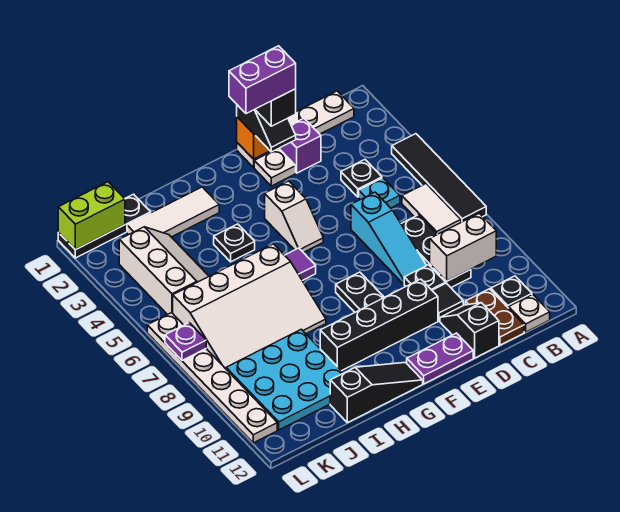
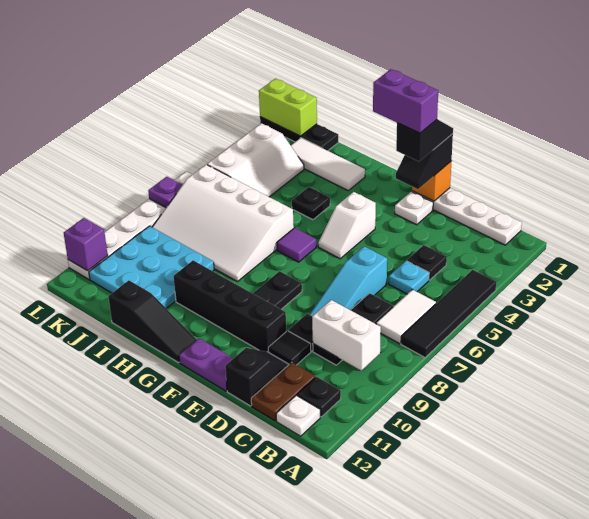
purple brick D2 level 1 -> purple brick L11 level 2

